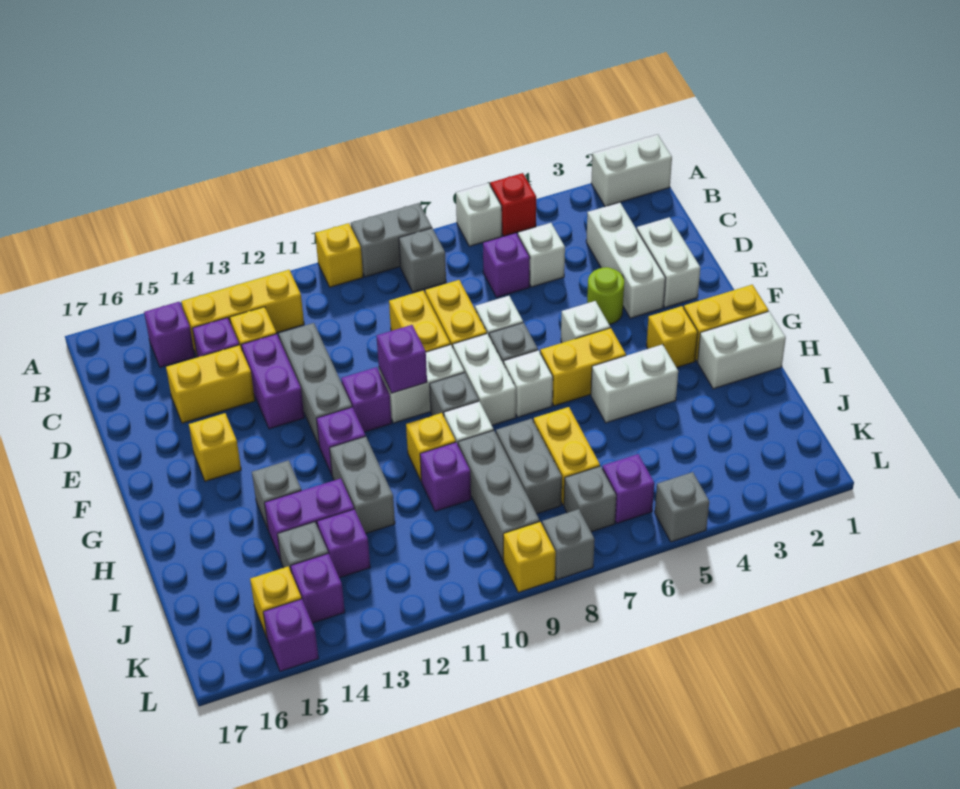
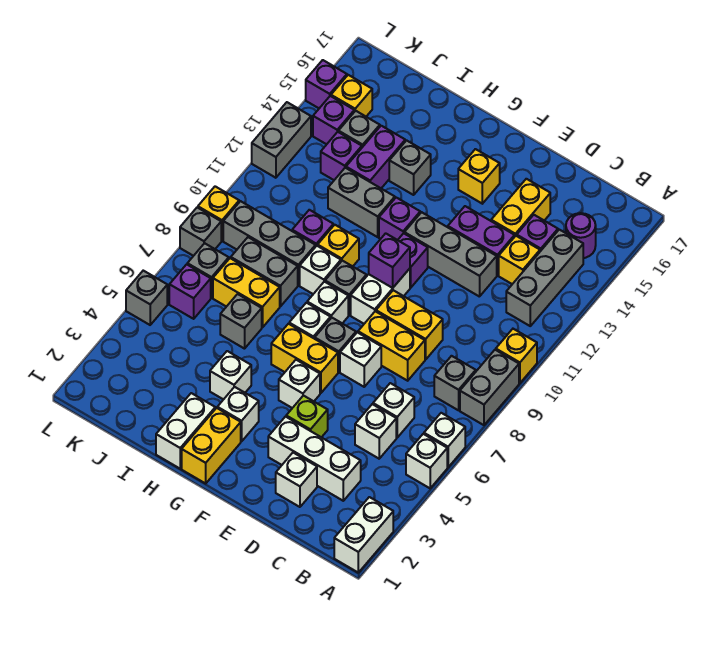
red brick A5 level 1 -> white brick A5 level 1
yellow brick B12:B14 level 1 -> grey brick B12:B14 level 1
purple brick B15 level 1 -> purple round brick B15 level 1
purple brick C6 level 1 -> white brick C6 level 1
white brick D2:E2 level 1 -> white brick D2 level 1
lime round brick E4 level 1 -> lime brick E4 level 1
white brick F8:G8 level 1 -> white brick G8 level 1
yellow brick G3 level 1 -> white brick G3 level 1
yellow brick G5:G6 level 1 -> yellow brick F6:G6 level 1
white brick H4:H5 level 1 -> white brick H4 level 1
none -> grey brick I6 level 1
none -> grey brick L12:L13 level 1

